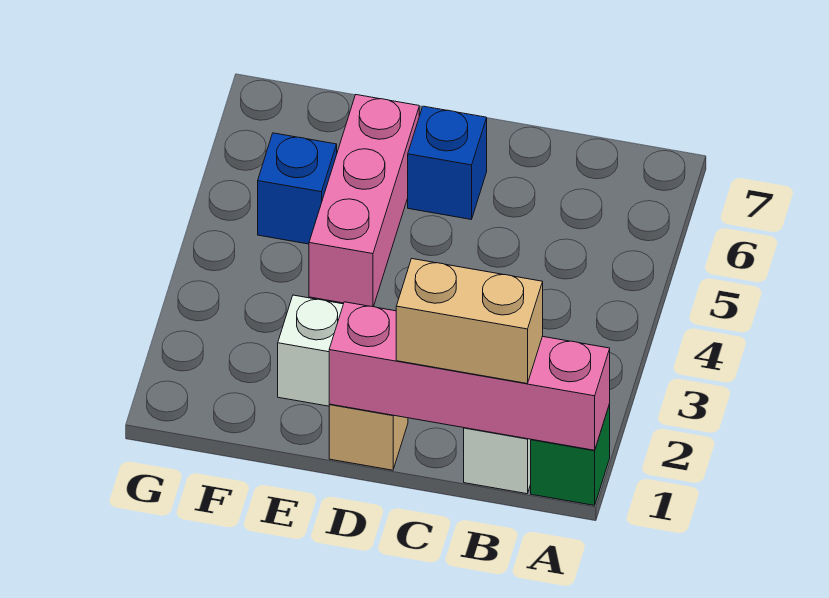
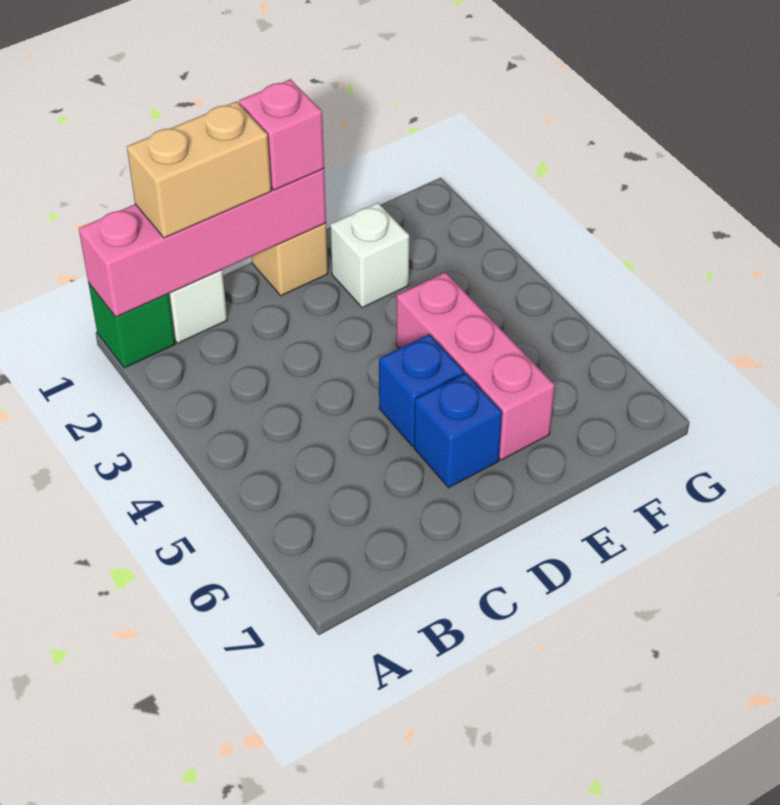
none -> pink brick D1 level 3
blue brick F5 level 1 -> blue brick D5 level 1

